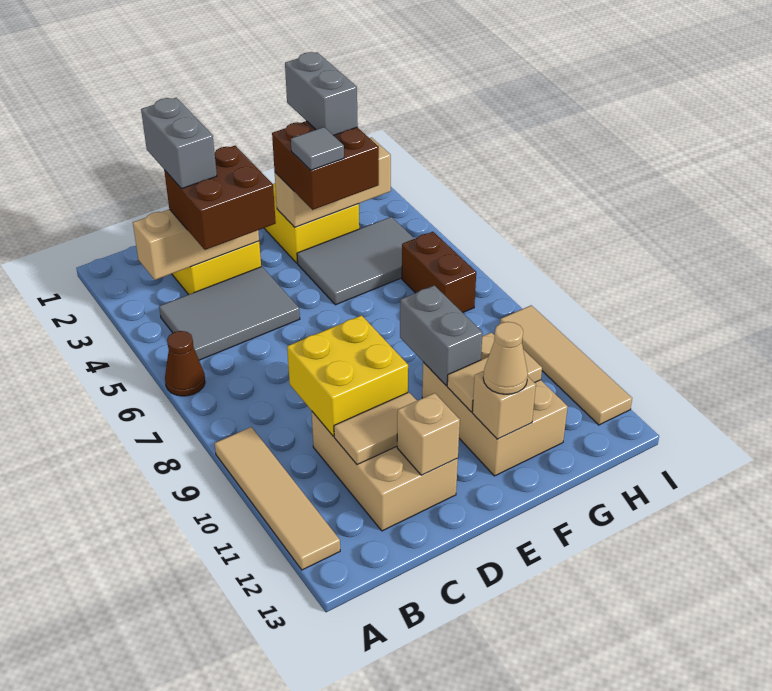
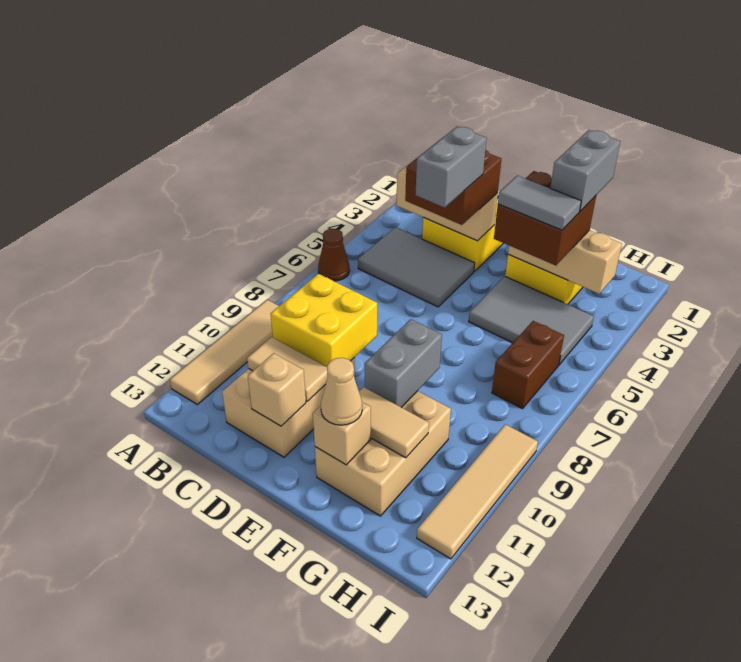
grey brick C2:C3 level 4 -> grey brick D4:D5 level 4
grey tile F4 level 4 -> grey tile F4:G4 level 4

